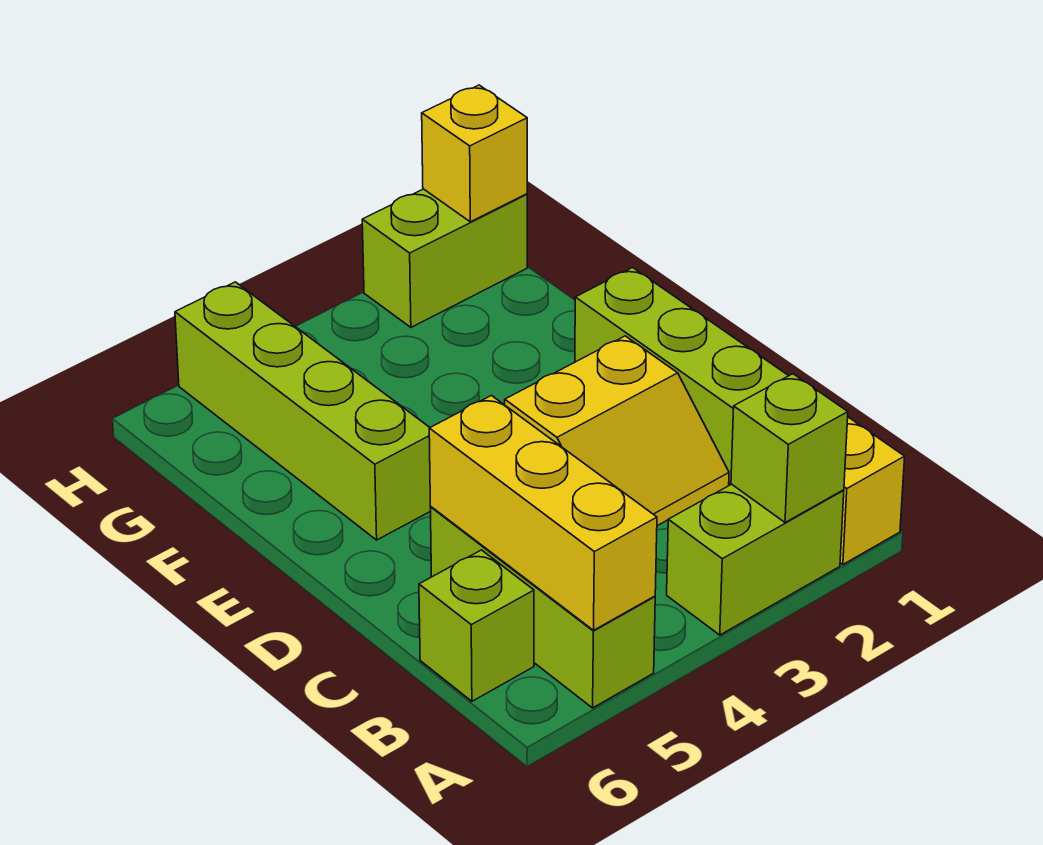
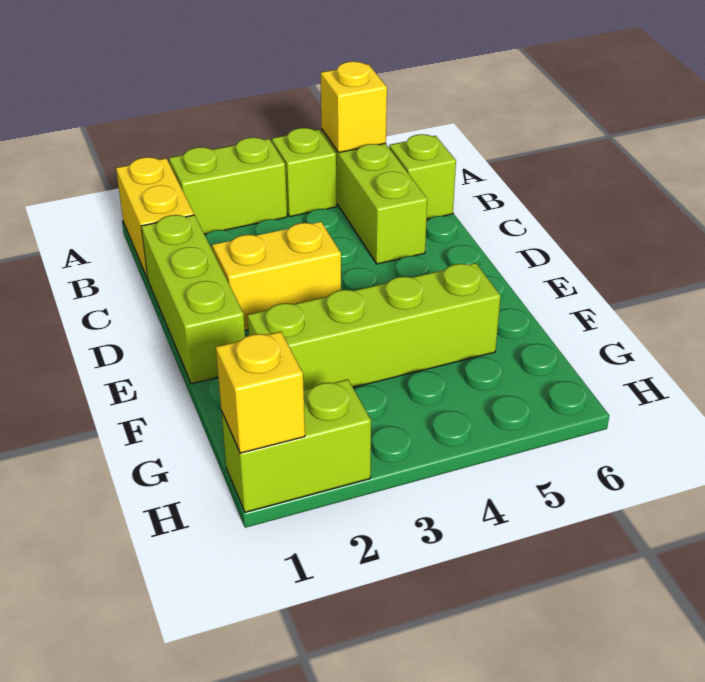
lime brick A2 level 2 -> lime brick A4 level 1
yellow brick A5:C5 level 2 -> yellow brick A5 level 2
lime brick E5:H5 level 1 -> lime brick F2:F5 level 1

